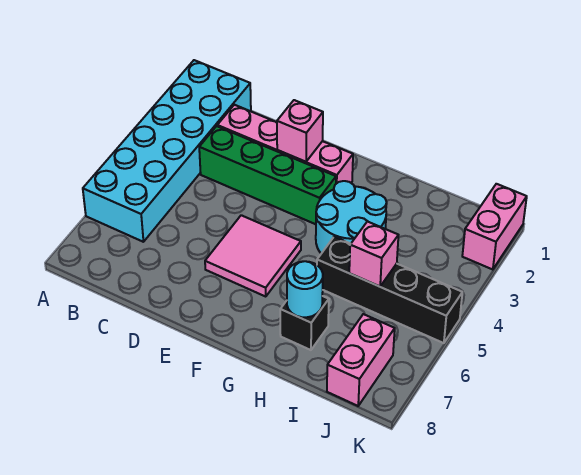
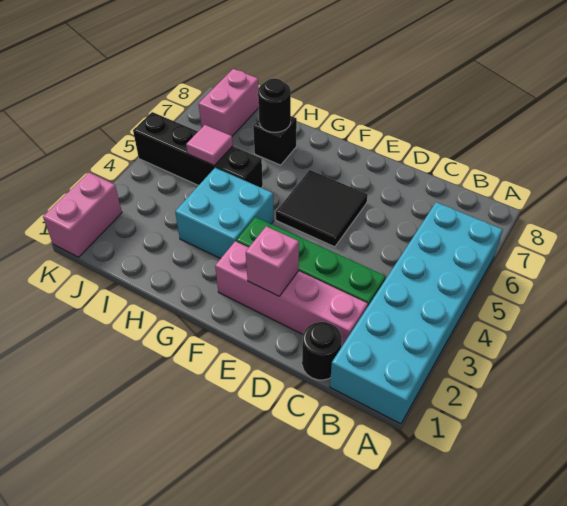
none -> black round brick C1 level 1
pink tile E5:F6 level 1 -> black tile E5:F6 level 1
cyan round brick G3:H4 level 1 -> cyan brick G3:H4 level 1
cyan round brick H7 level 2 -> black round brick H7 level 2
pink brick I5 level 2 -> pink tile I5 level 2

